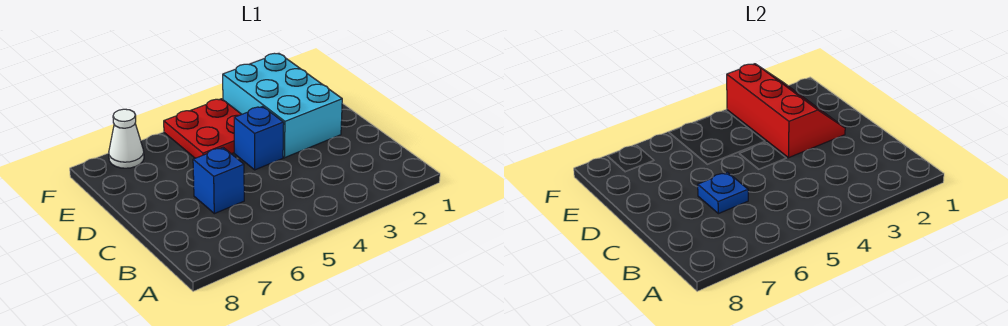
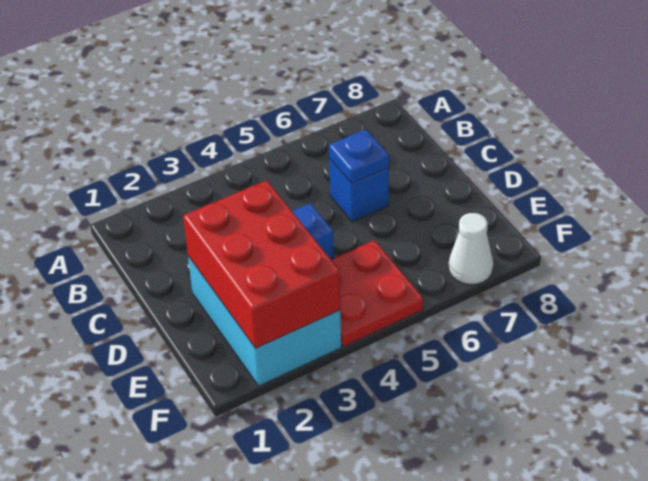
red slope D2:F3 level 2 top 3 -> red brick D2:F3 level 2

